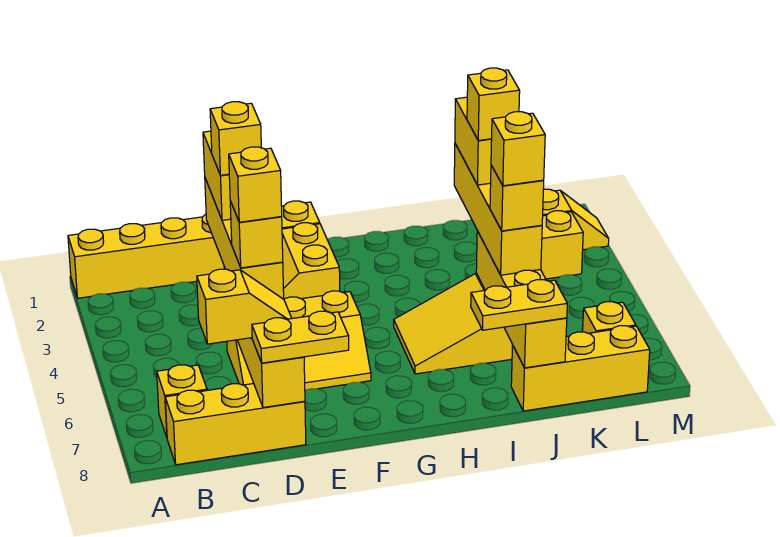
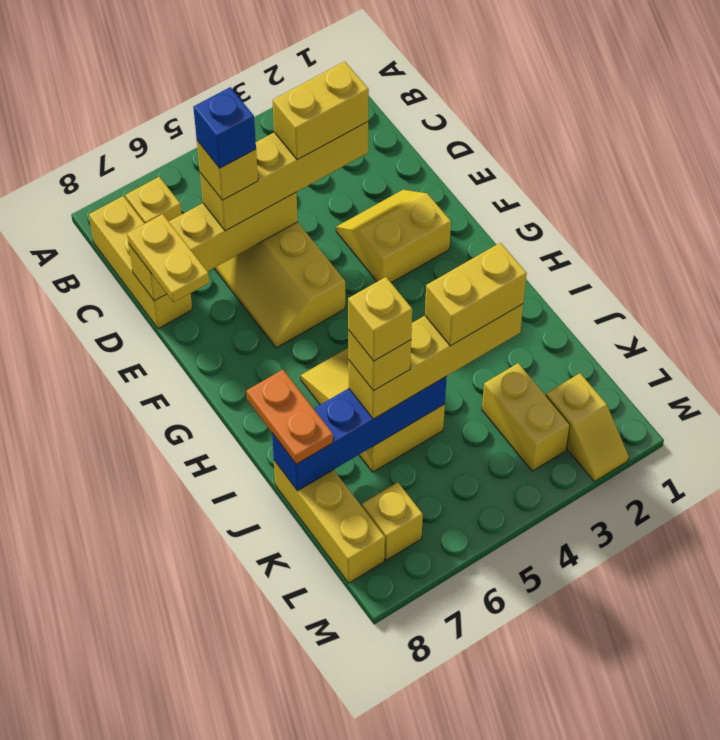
yellow brick A1:F1 level 1 -> none
yellow slope C7:D7 level 3 top C -> none
yellow brick D4 level 5 -> none
yellow brick D6 level 5 -> blue brick D6 level 5
yellow plate I8:J8 level 3 -> orange plate I8:J8 level 3
yellow brick J4 level 5 -> none
yellow brick J5:J8 level 2 -> blue brick J5:J8 level 2

